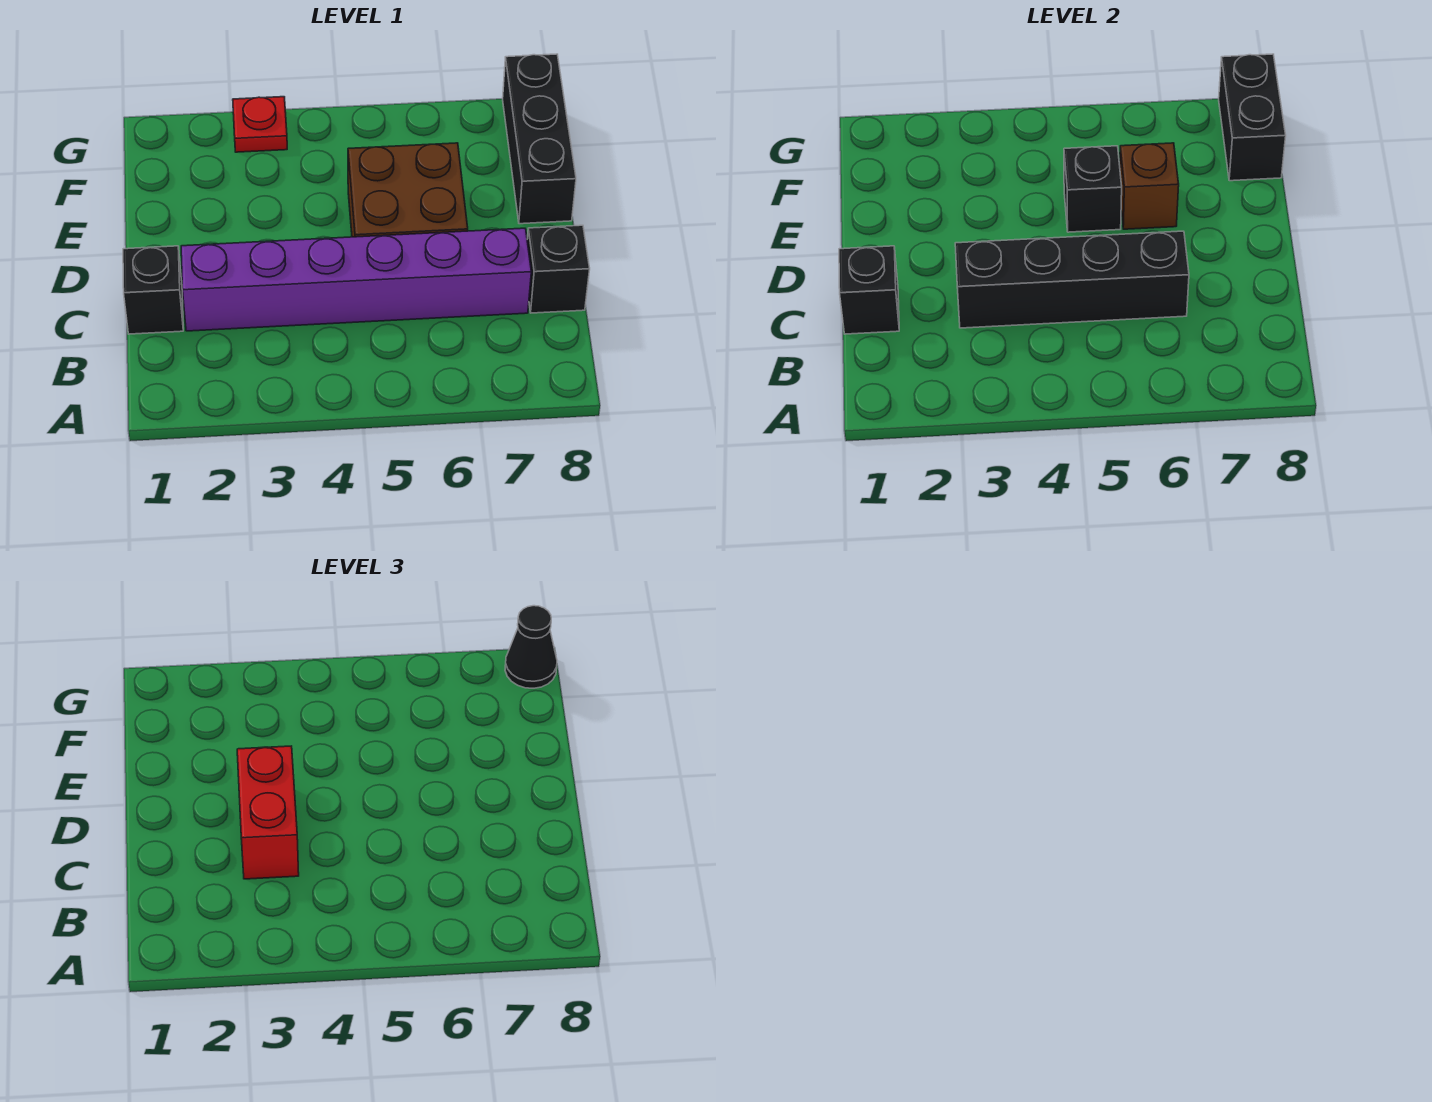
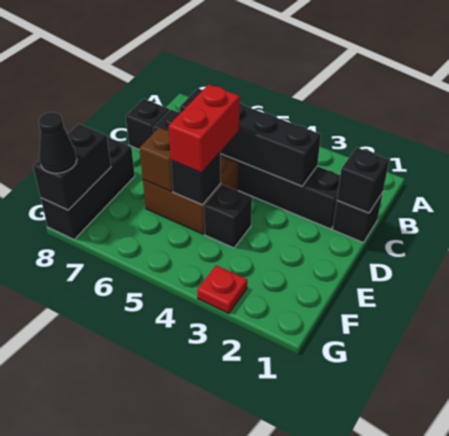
purple brick C2:C7 level 1 -> black brick C2:C7 level 1
red brick C3:D3 level 3 -> red brick D5:E5 level 3
none -> black brick E4 level 1

